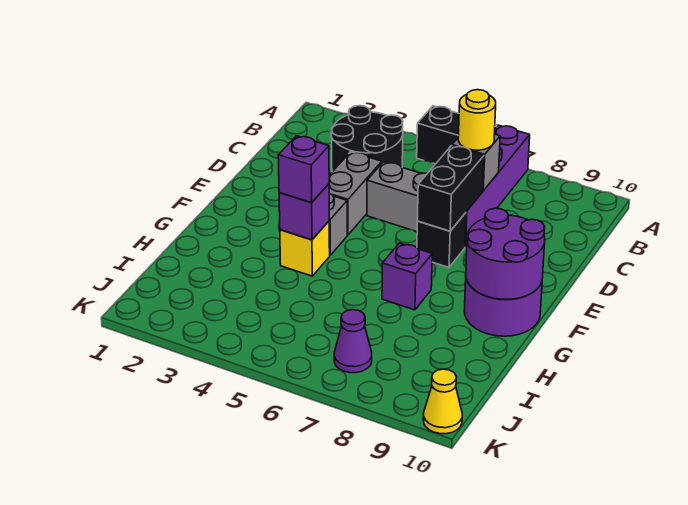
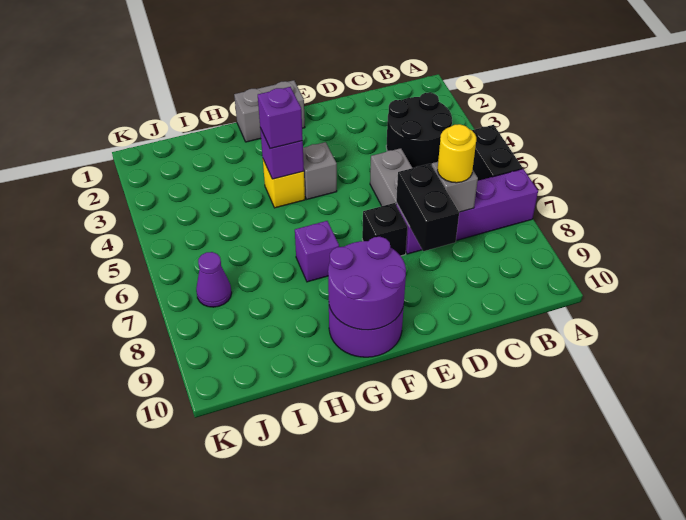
grey brick D4:E4 level 1 -> grey brick F1:G1 level 1
black brick D7:E7 level 2 -> black brick D7:D8 level 2
yellow cone K10 level 1 -> none

